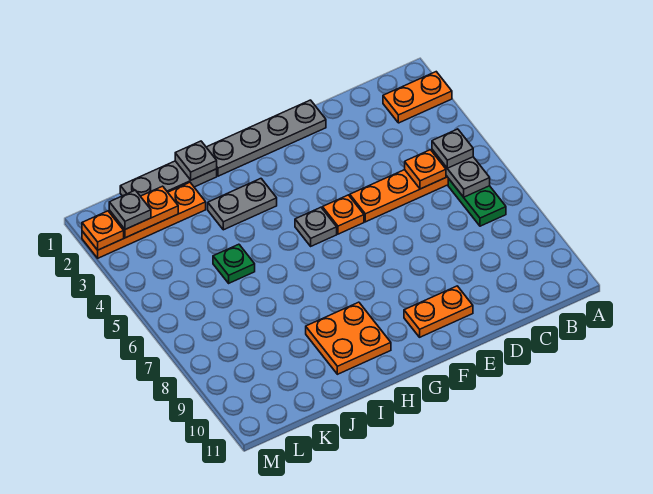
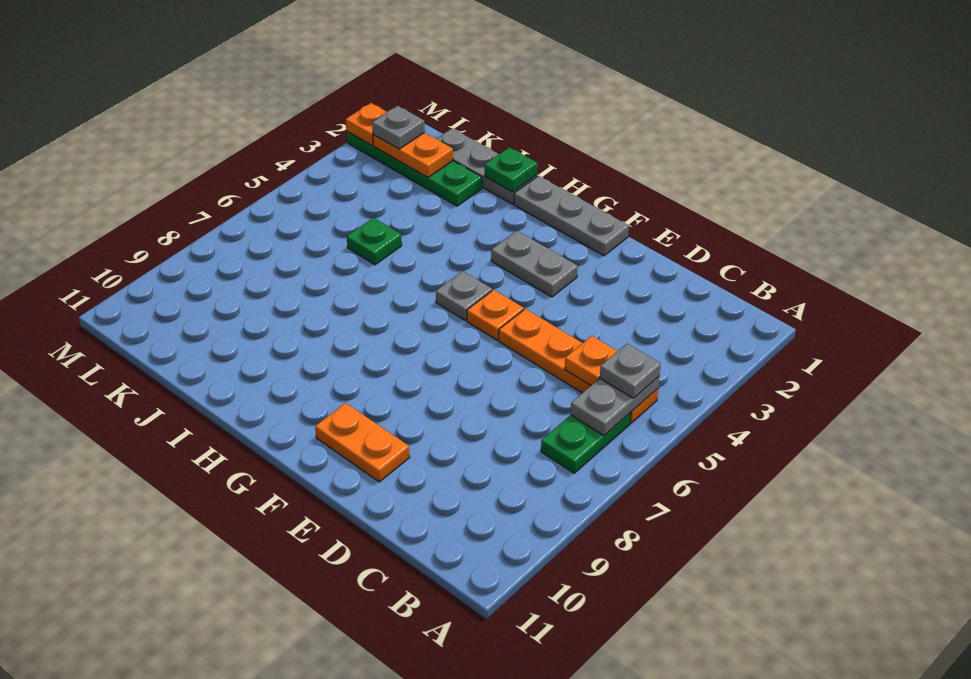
orange plate A2:B2 level 1 -> none
grey plate E1:H1 level 1 -> grey plate F1:H1 level 1
grey plate H3:I3 level 1 -> grey plate F3:G3 level 1
orange plate H9:I10 level 1 -> none
grey plate I1 level 2 -> green plate I1 level 2
orange plate J2:M2 level 1 -> green plate J2:M2 level 1

